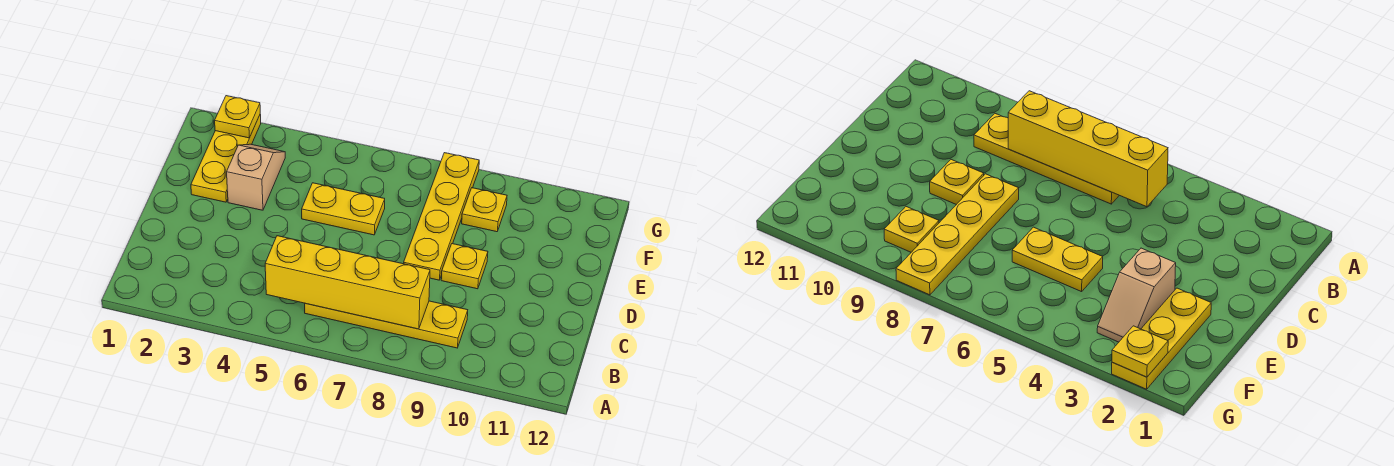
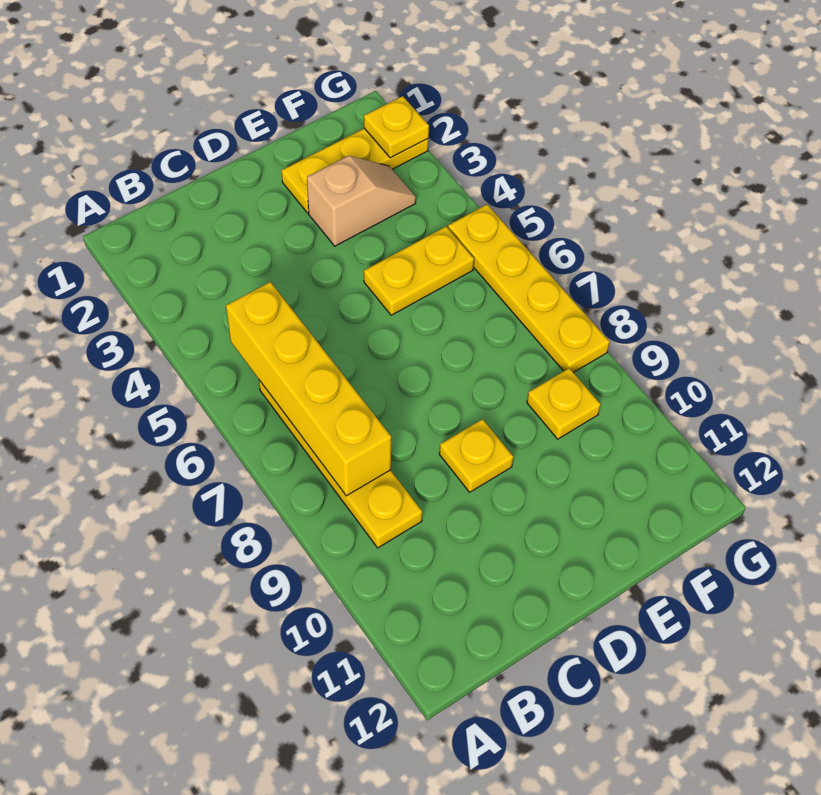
yellow plate D8:G8 level 1 -> yellow plate G5:G8 level 1
yellow plate E5:E6 level 1 -> yellow plate E5:F5 level 1

